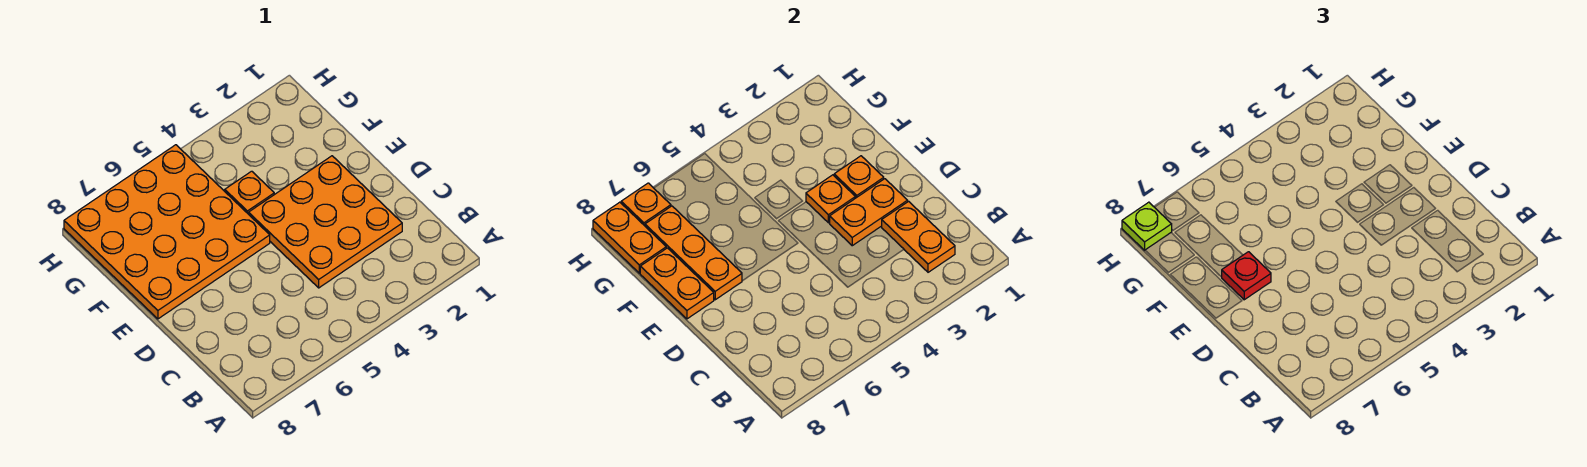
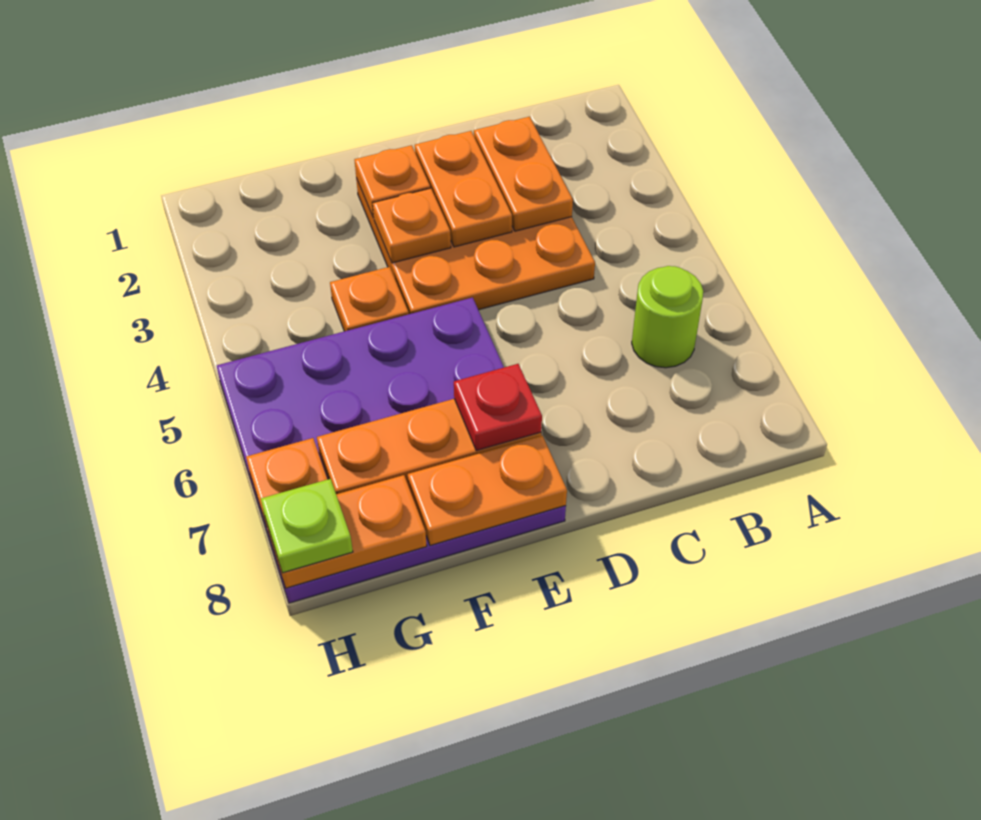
orange plate B2:C2 level 2 -> orange plate C2:C3 level 2
none -> lime round brick B6 level 1
orange plate E5:H8 level 1 -> purple plate E5:H8 level 1

